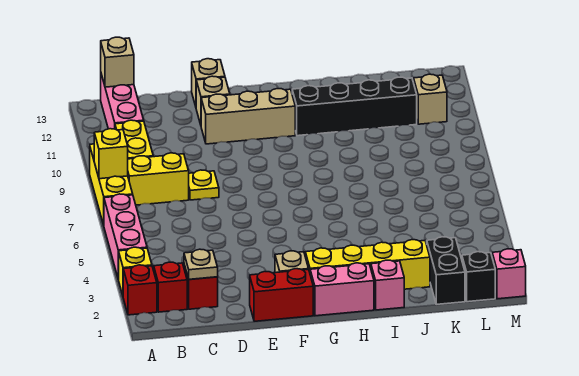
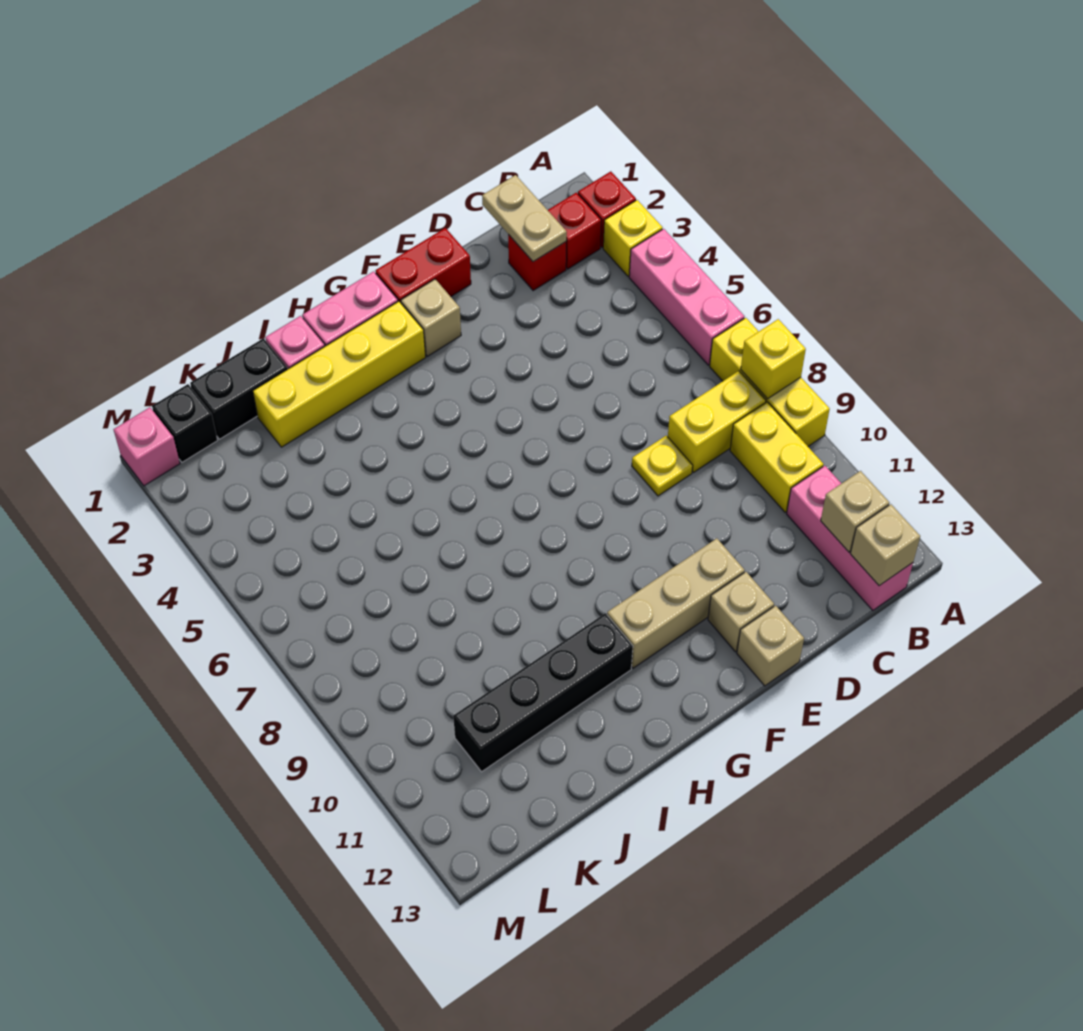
tan plate C2 level 2 -> tan plate C1:C2 level 2
black brick K1:K2 level 1 -> black brick J1:K1 level 1
tan brick L11 level 1 -> tan brick B12 level 2

